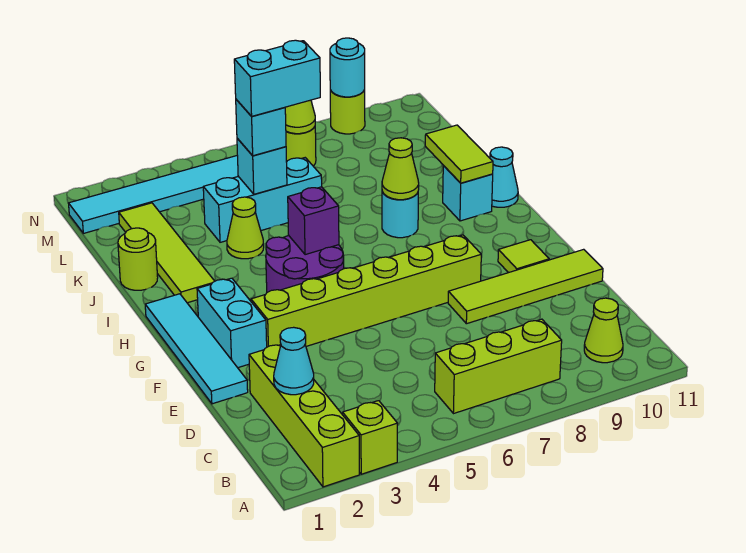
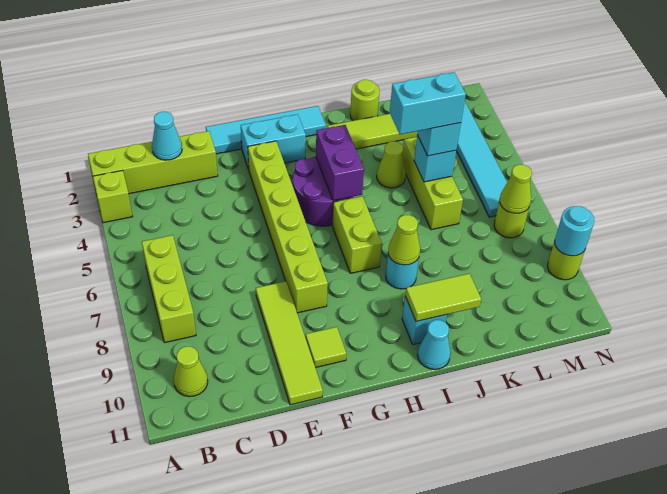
purple brick H5 level 2 -> purple brick H4:H5 level 2
none -> lime brick H6:H7 level 1
cyan brick K4:K6 level 1 -> lime brick K4:K6 level 1
cyan brick K5:K6 level 4 -> cyan brick J5:K5 level 4

